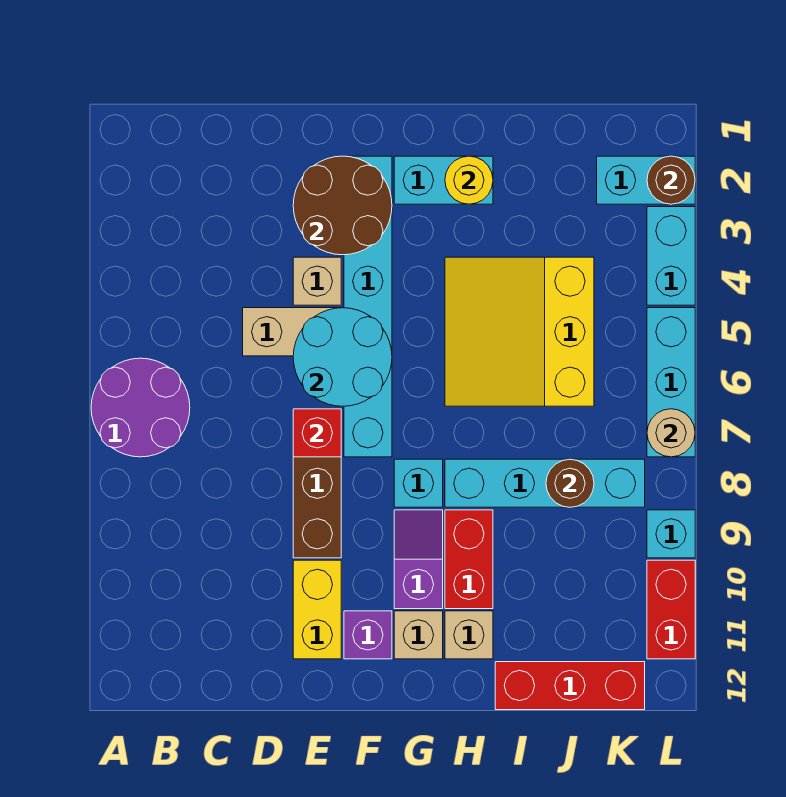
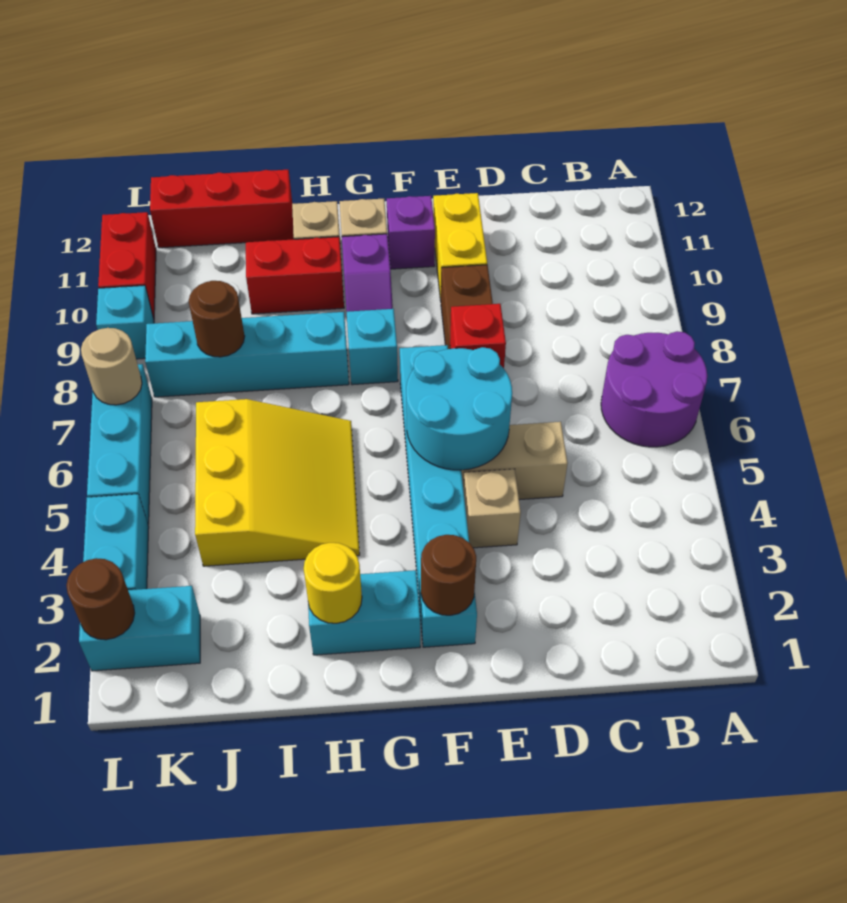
brown round brick E2:F3 level 2 -> brown round brick F2 level 2
red brick H9:H10 level 1 -> red brick H10:I10 level 1

